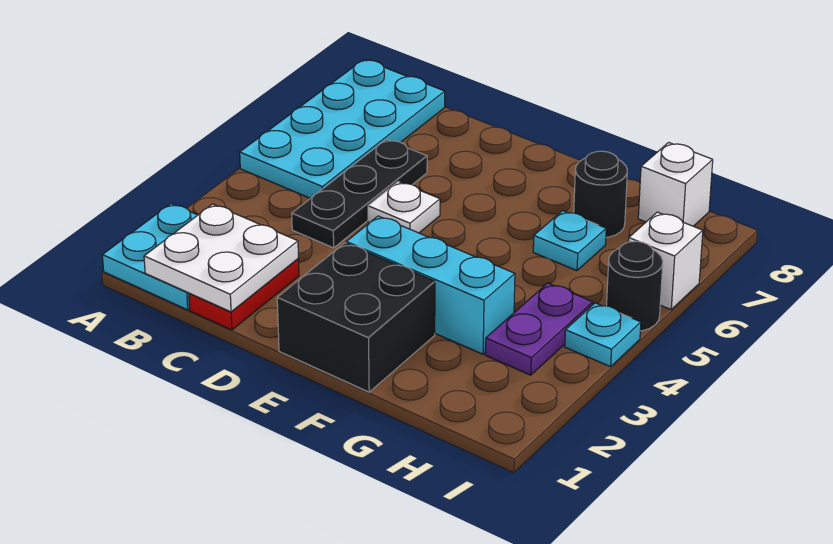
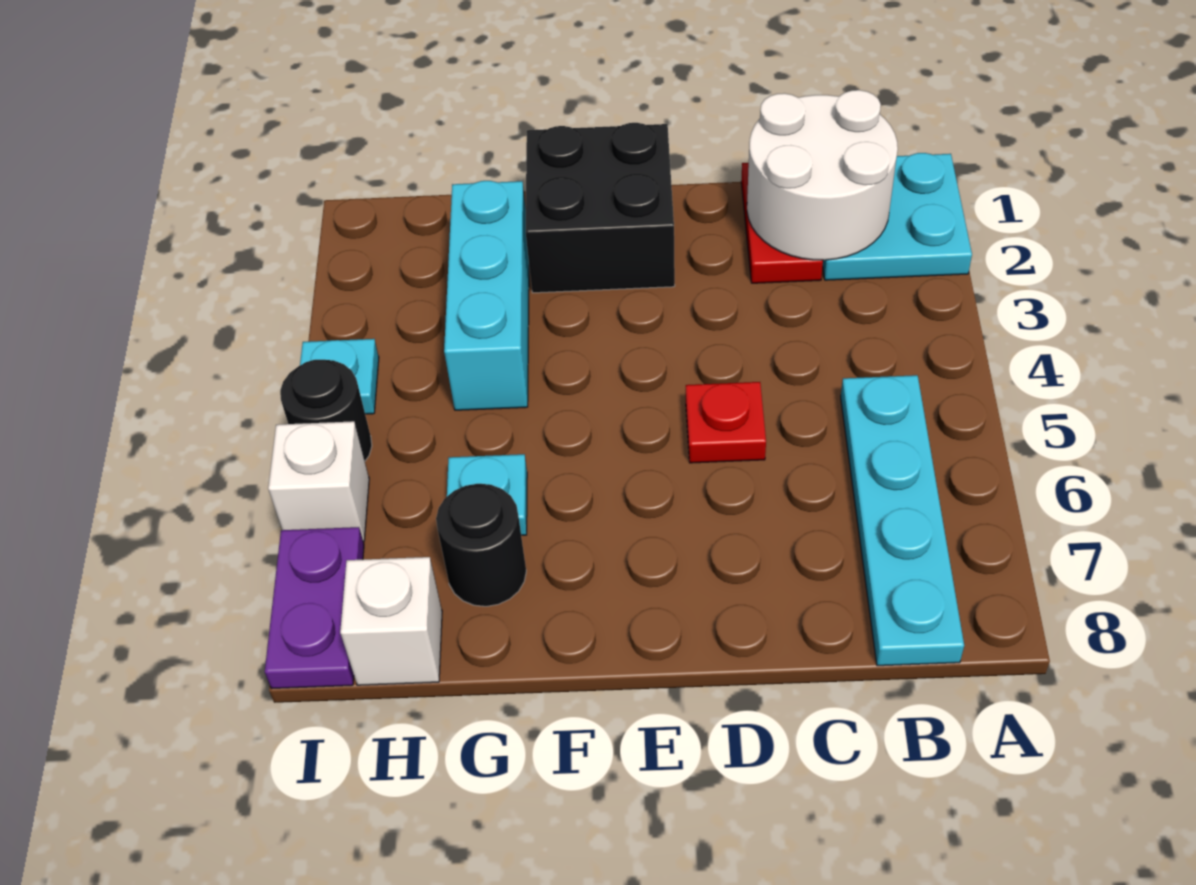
cyan plate A5:B8 level 1 -> cyan plate B5:B8 level 1
white plate B1:C2 level 2 -> white round brick B1:C2 level 2
black plate C4:C6 level 1 -> none
white plate D5 level 1 -> red plate D5 level 1
cyan brick E3:G3 level 1 -> cyan brick G2:G4 level 1
purple plate H3:H4 level 1 -> purple plate I7:I8 level 1

